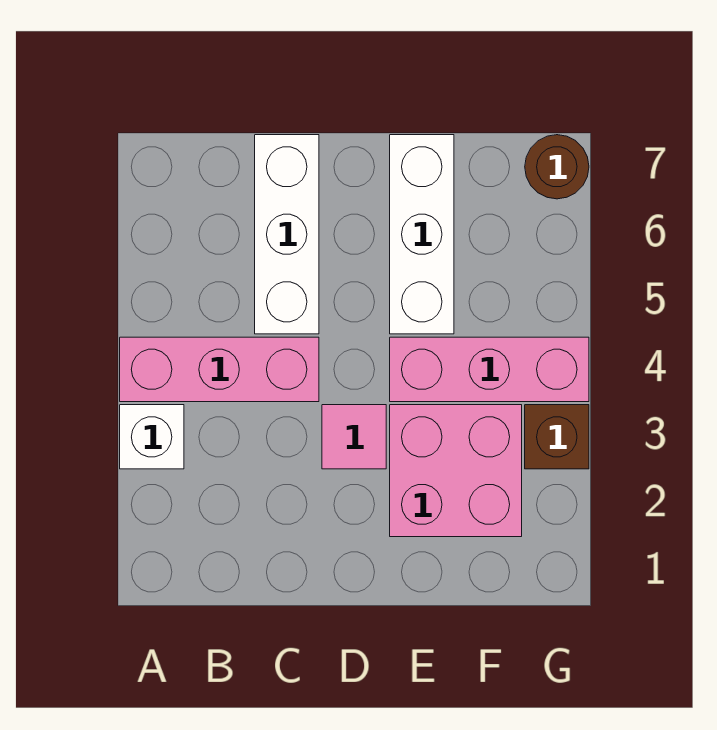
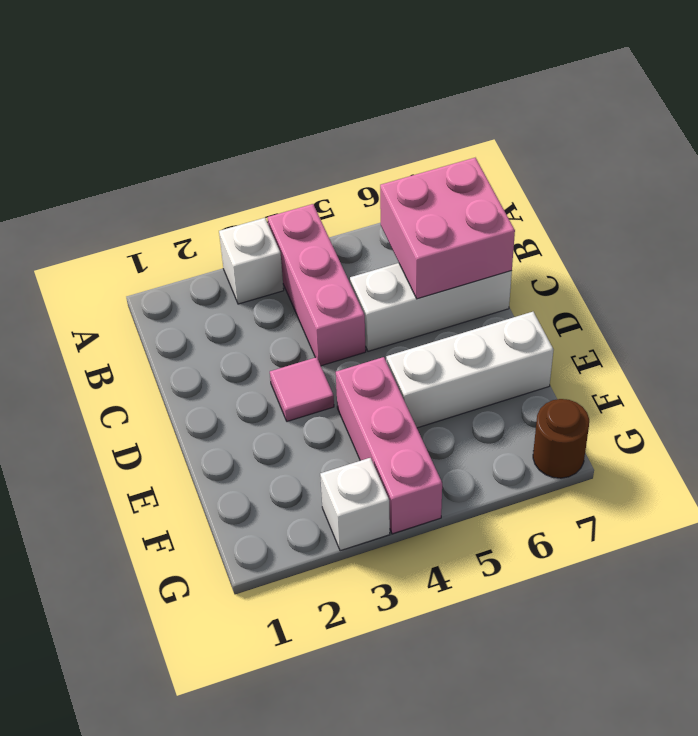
pink brick E2:F3 level 1 -> pink brick B6:C7 level 2
brown brick G3 level 1 -> white brick G3 level 1

